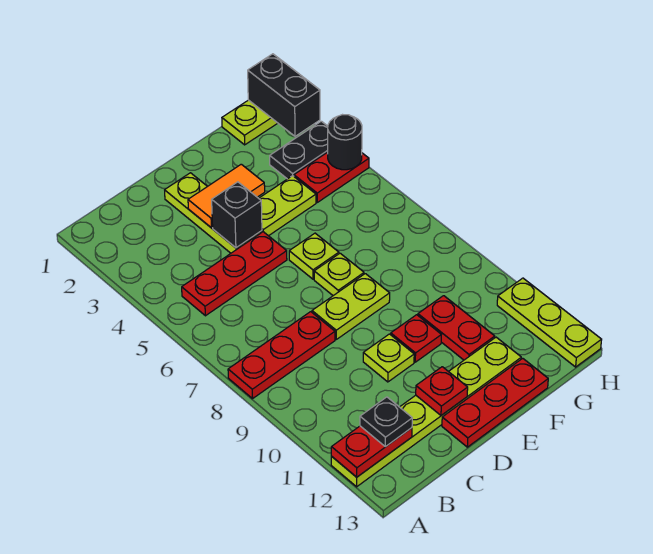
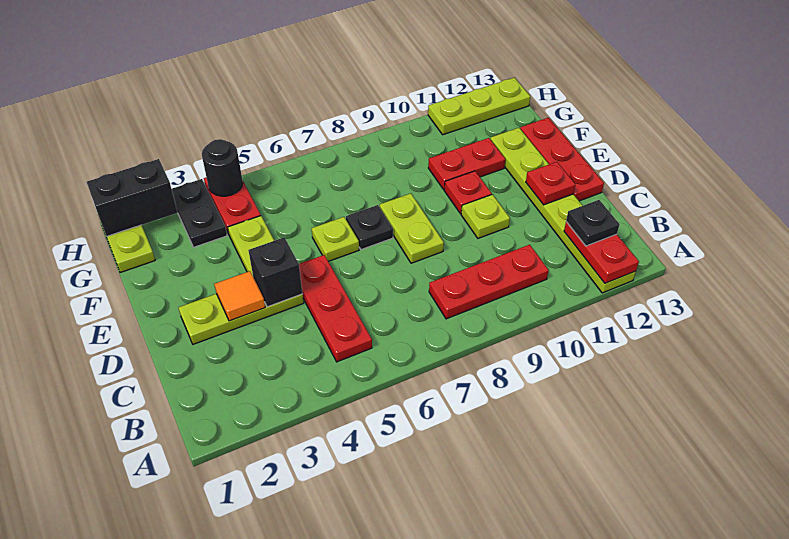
red plate A8:C8 level 1 -> red plate B8:B10 level 1
orange tile D3:E3 level 2 -> orange tile D3 level 2
lime plate E7 level 1 -> black plate E7 level 1

